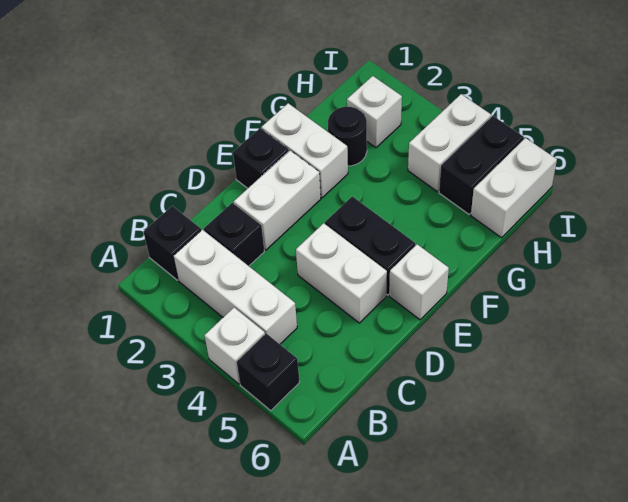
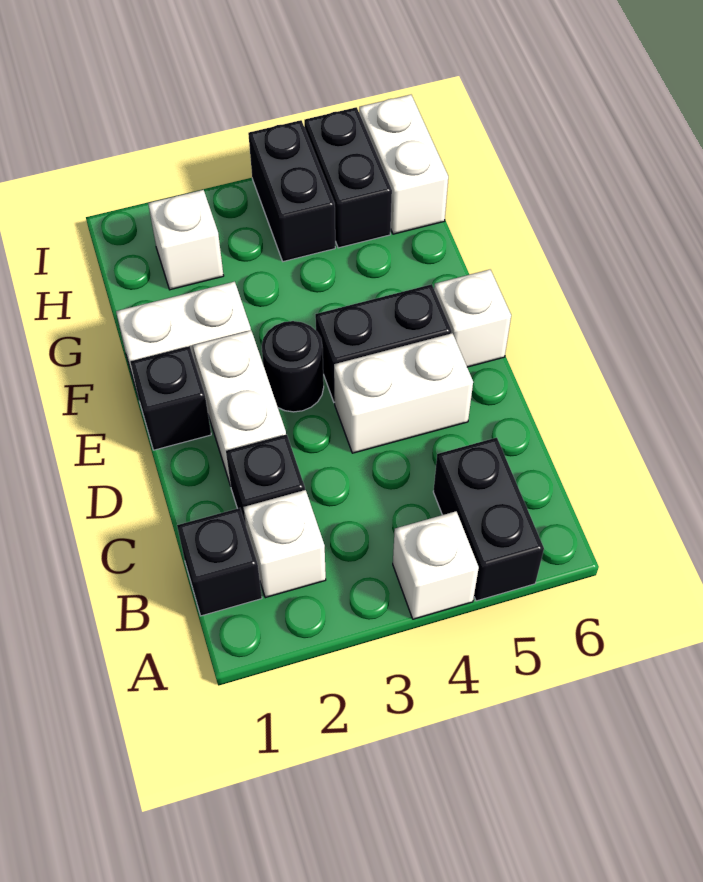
black brick A5 level 1 -> black brick A5:B5 level 1
white brick B2:B4 level 1 -> white brick B2 level 1
black round brick G2 level 1 -> black round brick E3 level 1
white brick H4:I4 level 1 -> black brick H4:I4 level 1

